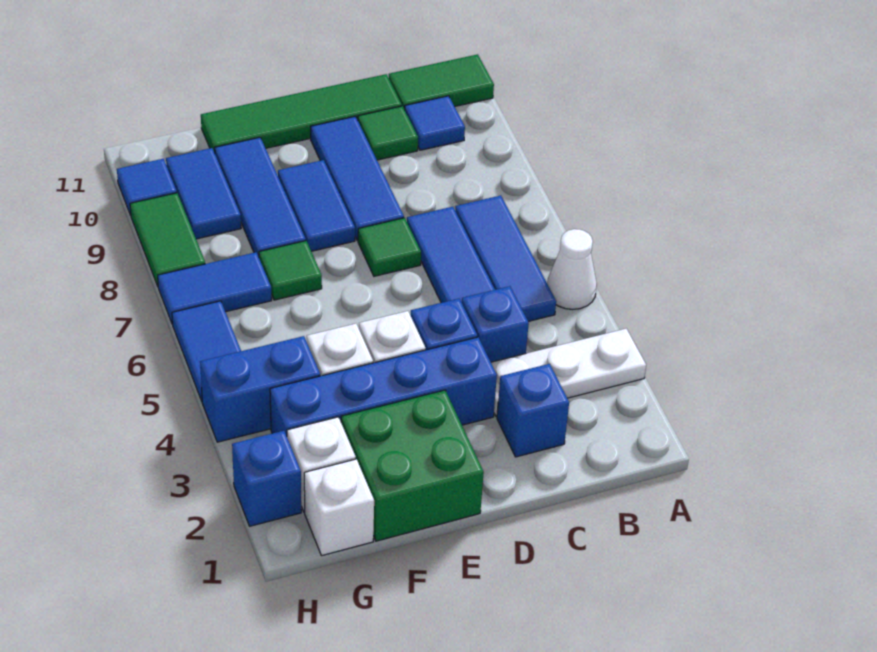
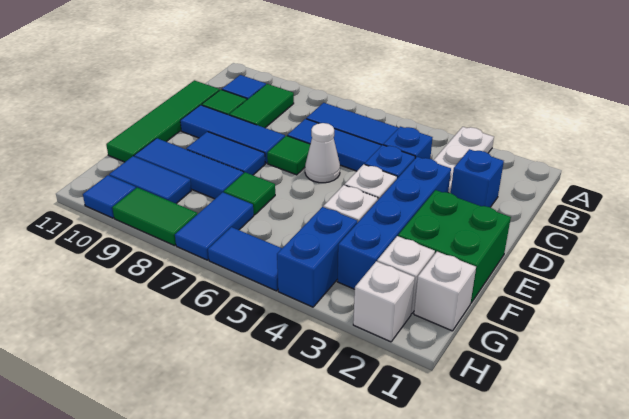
white cone A5 level 1 -> white cone D6 level 1
green tile A11:B11 level 1 -> green tile B9:C9 level 1
blue brick H2 level 1 -> white brick H2 level 1

